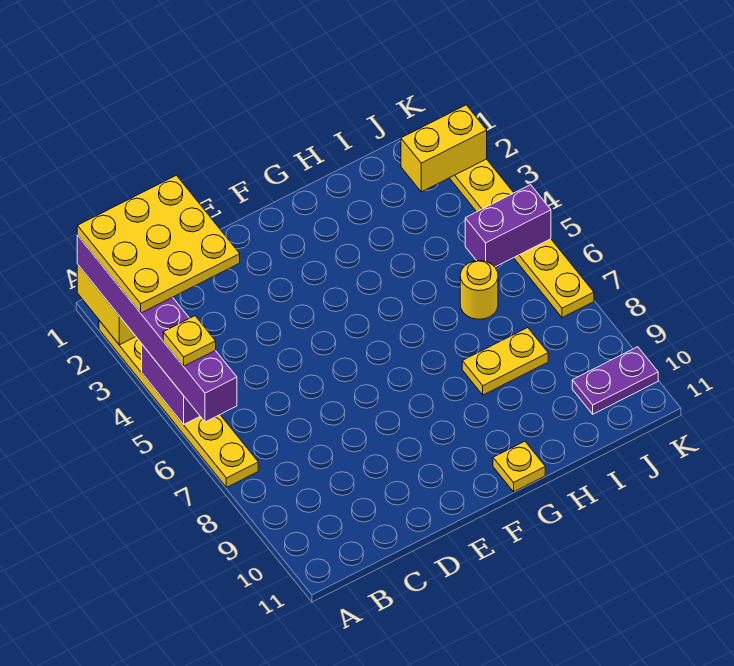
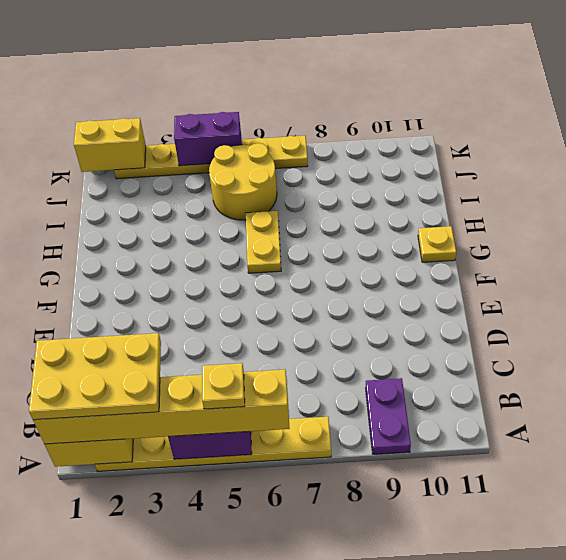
purple brick A1:A6 level 3 -> yellow brick A1:A6 level 3
yellow plate A1:C3 level 4 -> yellow plate A1:B3 level 4
yellow plate H8:I8 level 1 -> yellow plate G6:H6 level 1
yellow round brick I6 level 1 -> yellow round brick I5:J6 level 1
yellow brick J2:K2 level 2 -> yellow brick K1:K2 level 2
purple brick J5:K5 level 2 -> purple brick K4:K5 level 2
purple plate J10:K10 level 1 -> purple plate A9:B9 level 1

